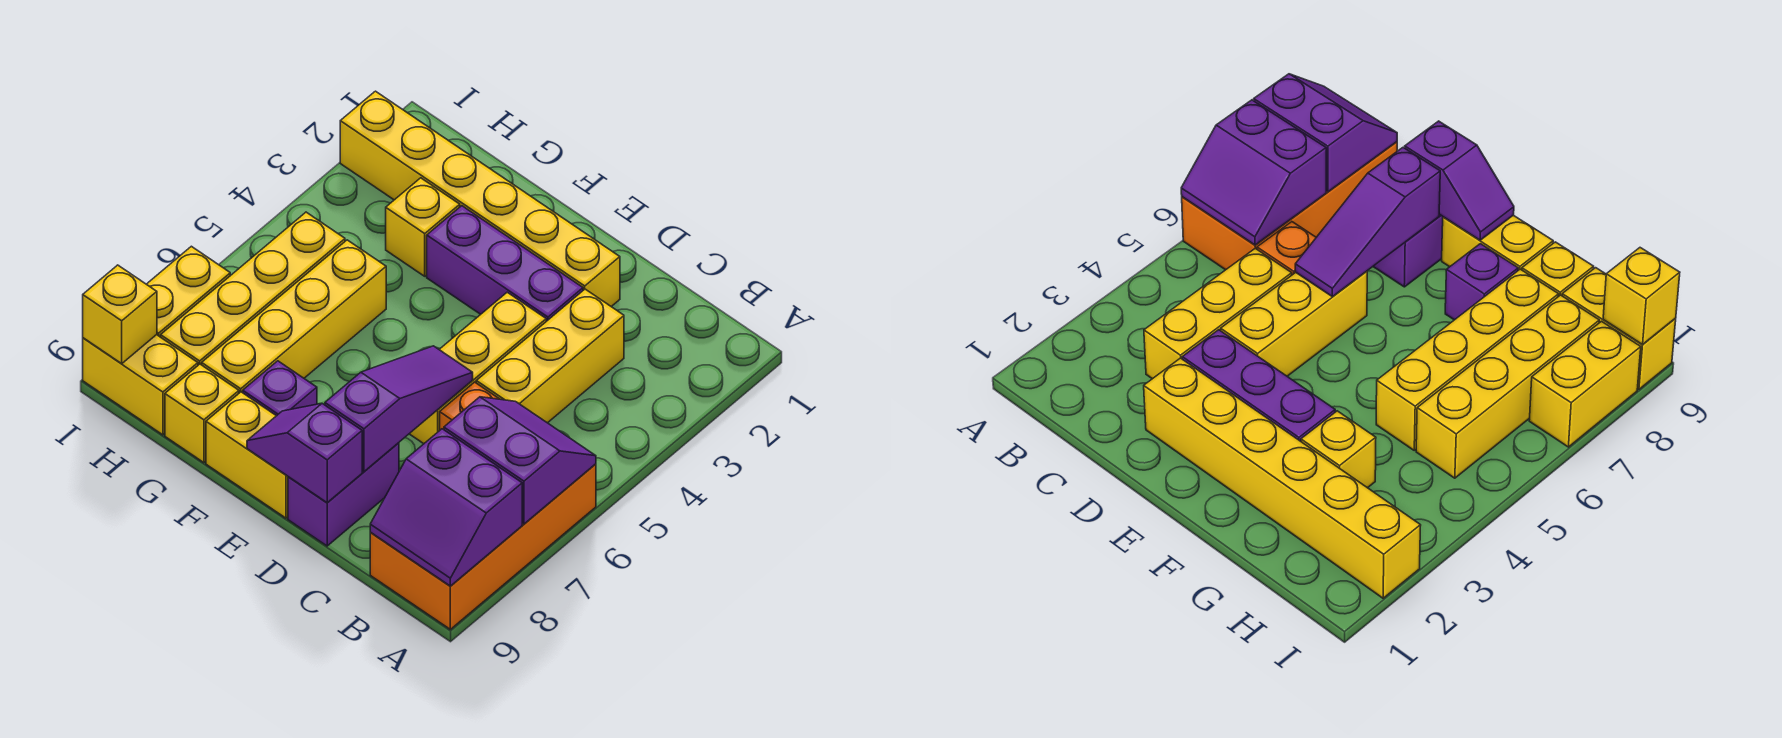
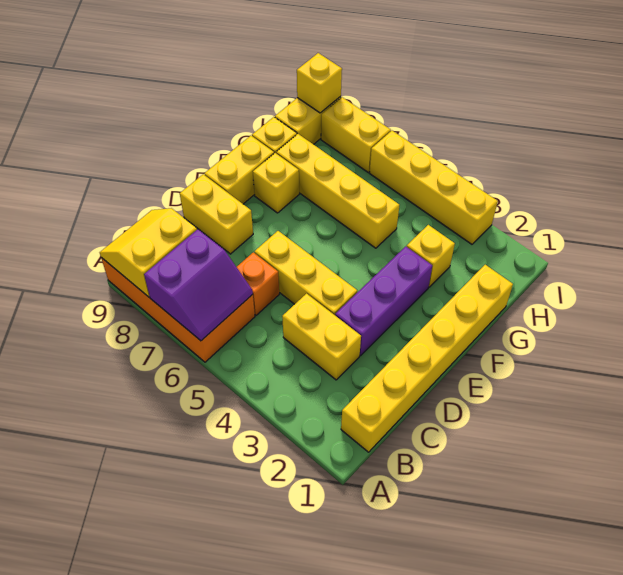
purple slope A8:B9 level 2 top 8 -> yellow slope A8:B9 level 2 top 8
yellow brick C3:C5 level 1 -> yellow brick C3:C4 level 1
yellow brick D2:I2 level 1 -> yellow brick B1:G1 level 1
purple slope D6:D8 level 2 top 8 -> none
purple brick D8:D9 level 1 -> yellow brick D8:D9 level 1
purple slope D9:E9 level 2 top D -> none
purple brick F8 level 1 -> yellow brick F8 level 1
yellow brick H5:H8 level 1 -> yellow brick I3:I6 level 1

